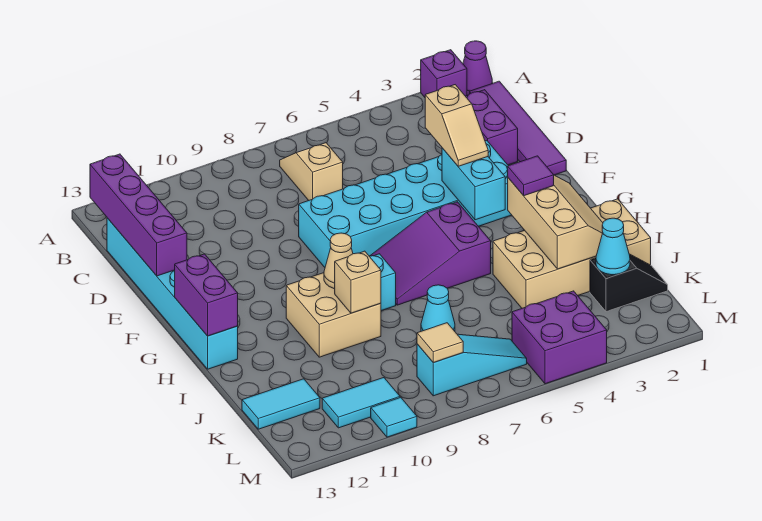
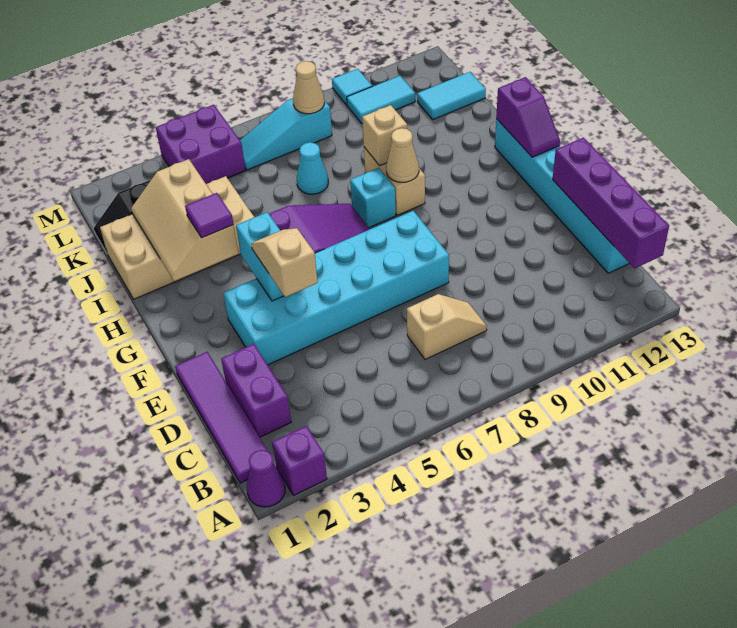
tan slope B7:C7 level 1 top C -> tan slope C7:C8 level 1 top 7
purple brick G13:H13 level 2 -> purple slope G13:H13 level 2 top H
tan brick H9:I10 level 1 -> tan brick H9:I9 level 1
cyan cone K2 level 2 -> none
tan tile L8 level 2 -> tan cone L8 level 2

